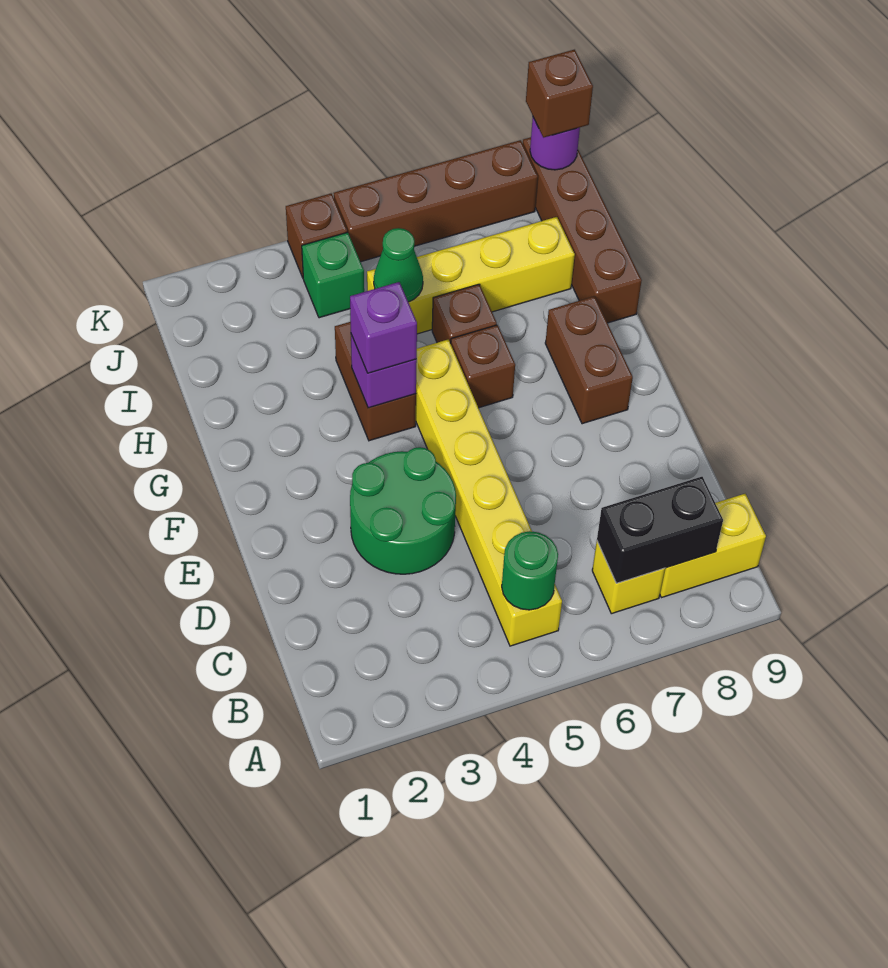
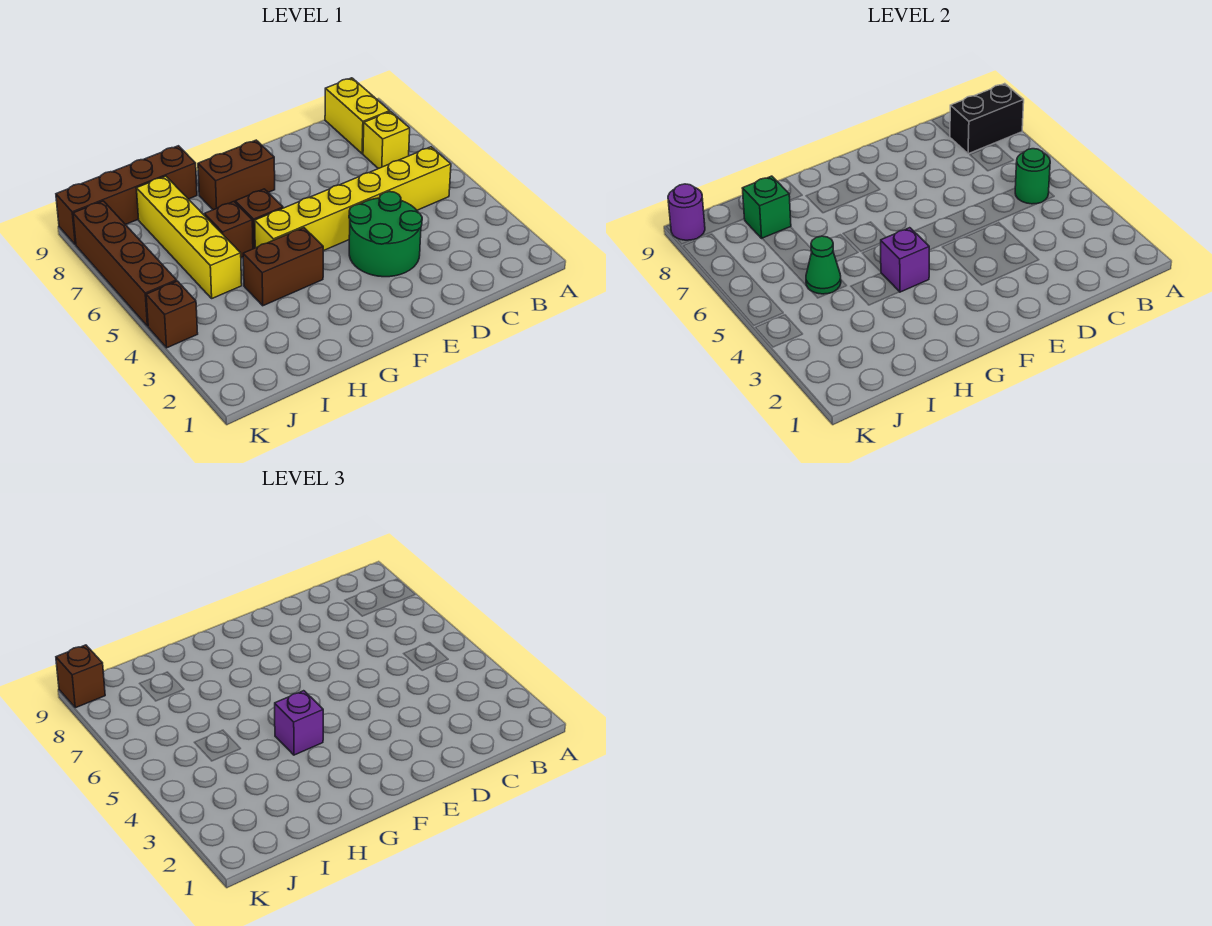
black brick B7:B8 level 2 -> black brick A8:B8 level 2
green brick J4 level 1 -> green brick I8 level 2

